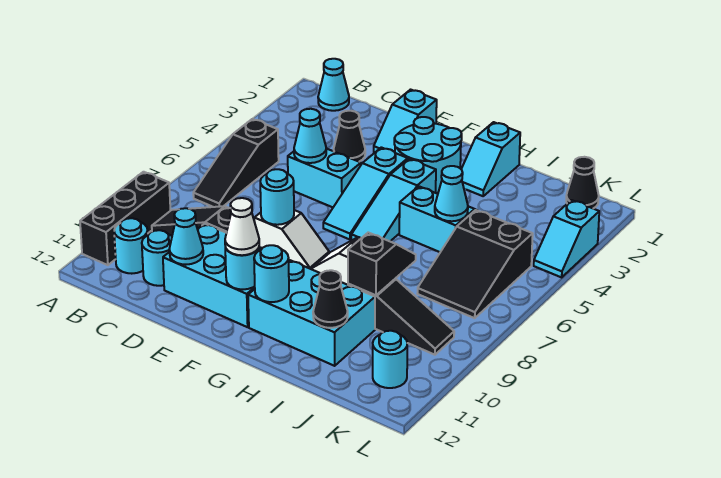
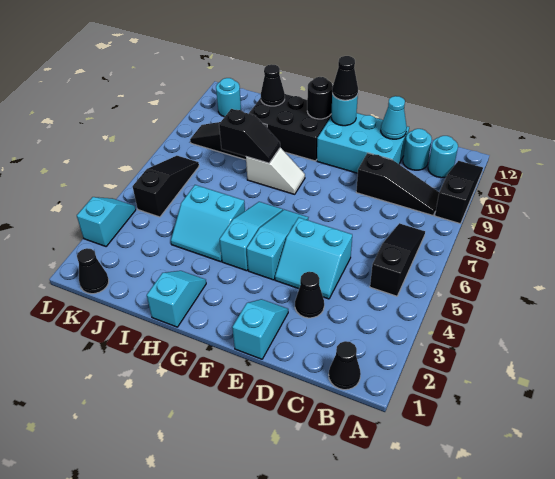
black brick A9:A11 level 1 -> black slope A9:A11 level 1 top 9
cyan cone B1 level 1 -> black cone B1 level 1
cyan cone D5 level 2 -> none
white slope E8:F8 level 1 top E -> none
cyan round brick E8 level 2 -> none
cyan round brick F2:G3 level 1 -> none
white cone F11 level 3 -> black cone F11 level 3
cyan brick G10:I11 level 1 -> black brick G10:I11 level 1
cyan round brick G11 level 2 -> black round brick G11 level 2
cyan cone I5 level 2 -> none
black slope I8:I9 level 2 top 9 -> black slope H8:I8 level 2 top I
black slope J5:K7 level 1 top 5 -> black slope K5:K7 level 1 top 5

